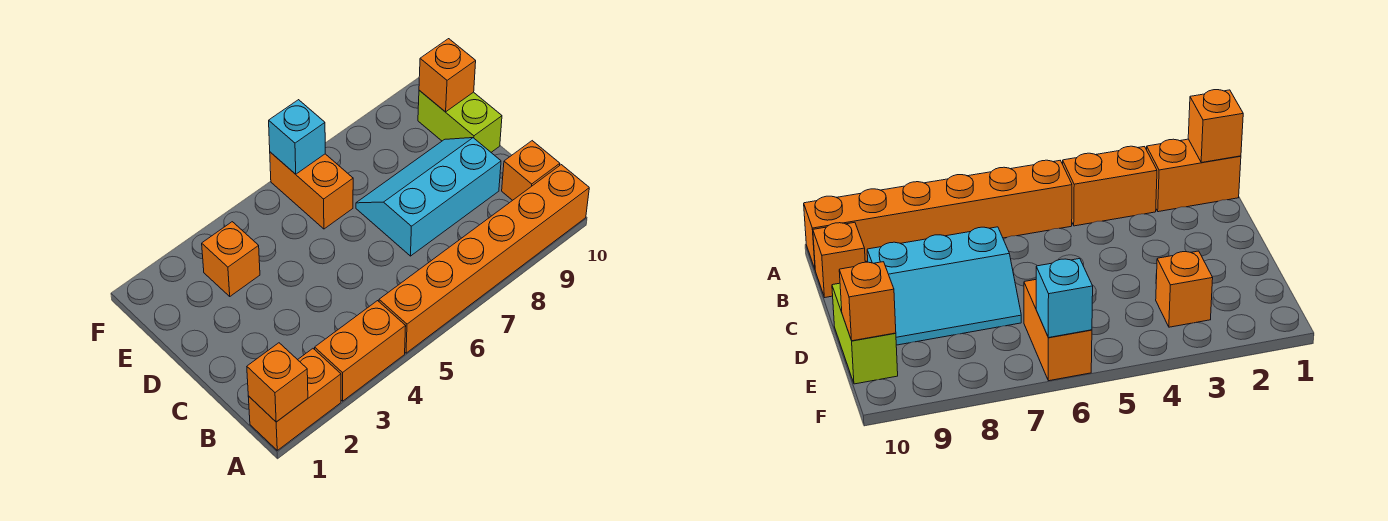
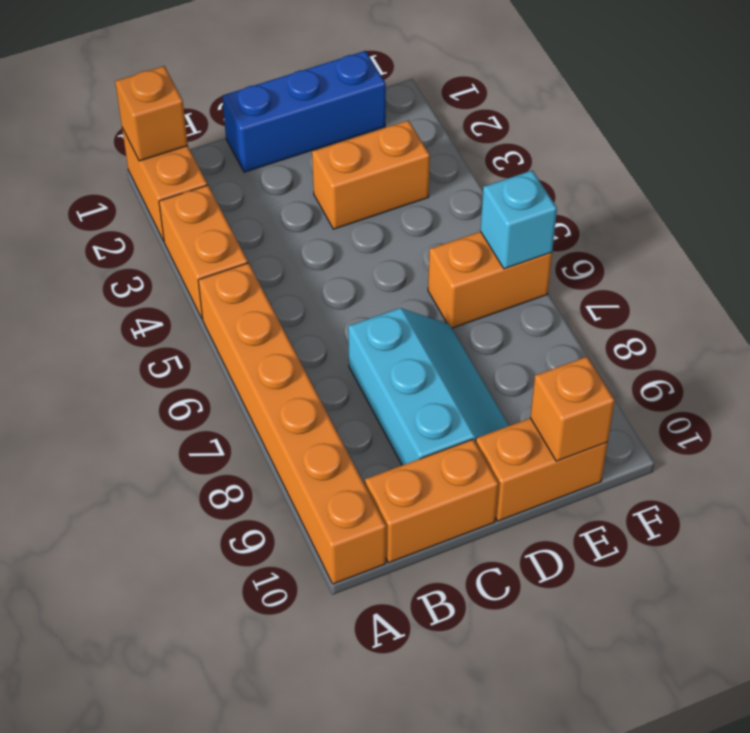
orange brick B10 level 1 -> orange brick B10:C10 level 1
none -> blue brick C1:E1 level 1
lime brick D10:E10 level 1 -> orange brick D10:E10 level 1
orange brick E3 level 1 -> orange brick D3:E3 level 1

